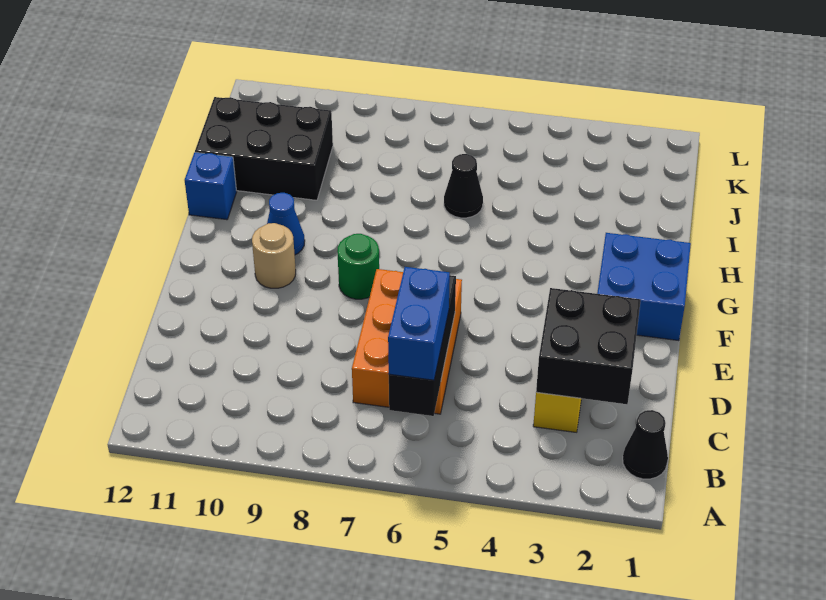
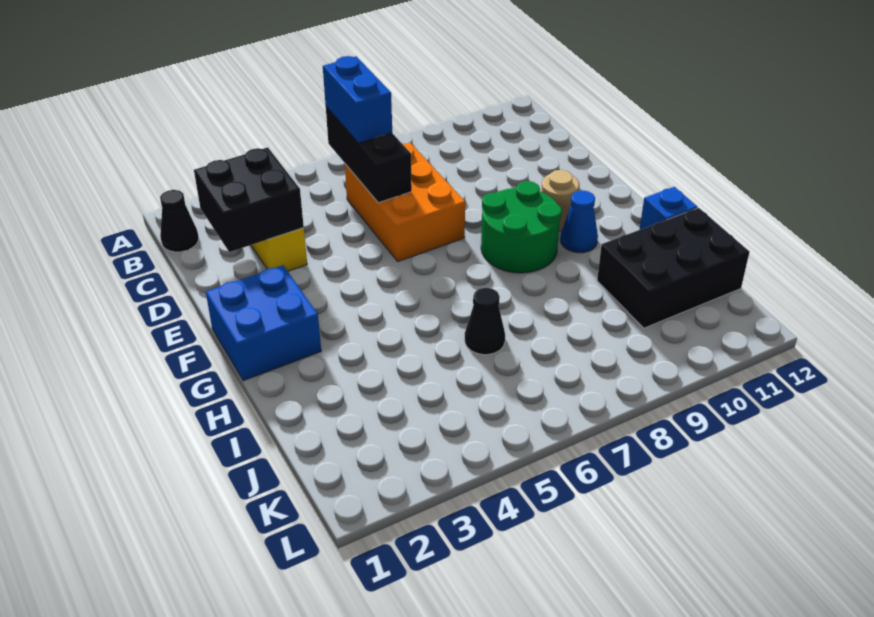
green round brick F8 level 1 -> green round brick F8:G9 level 1

